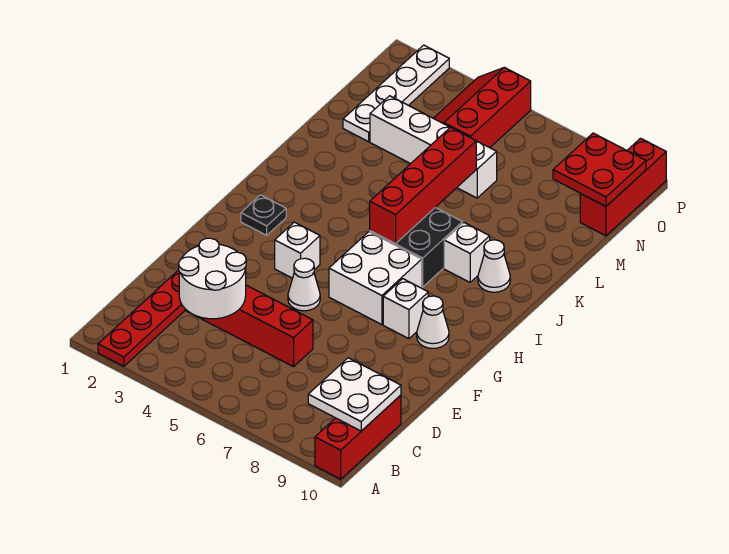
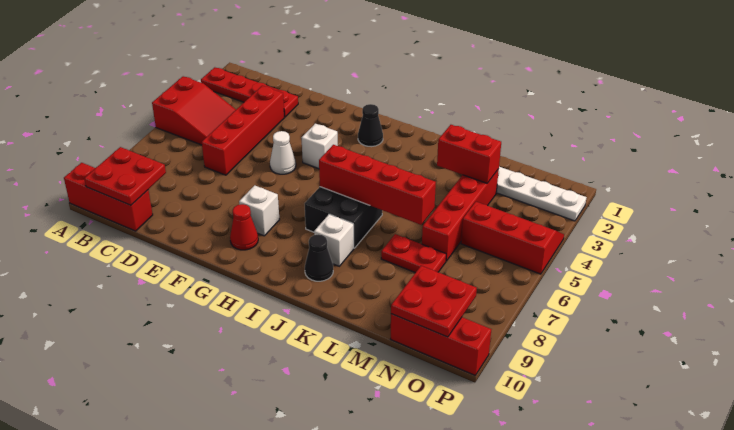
none -> red slope A4:C5 level 1 top A
white plate B9:C10 level 2 -> red plate B9:C10 level 2
white round brick C3:D4 level 2 -> none
white brick G6:H7 level 1 -> none
white cone G9 level 1 -> red cone G9 level 1
black plate H2 level 1 -> black cone H2 level 1
white cone J9 level 1 -> black cone J9 level 1
none -> red brick L3:M3 level 2
none -> red plate L7:M7 level 1
white brick M3:M6 level 1 -> red brick M3:M6 level 1

